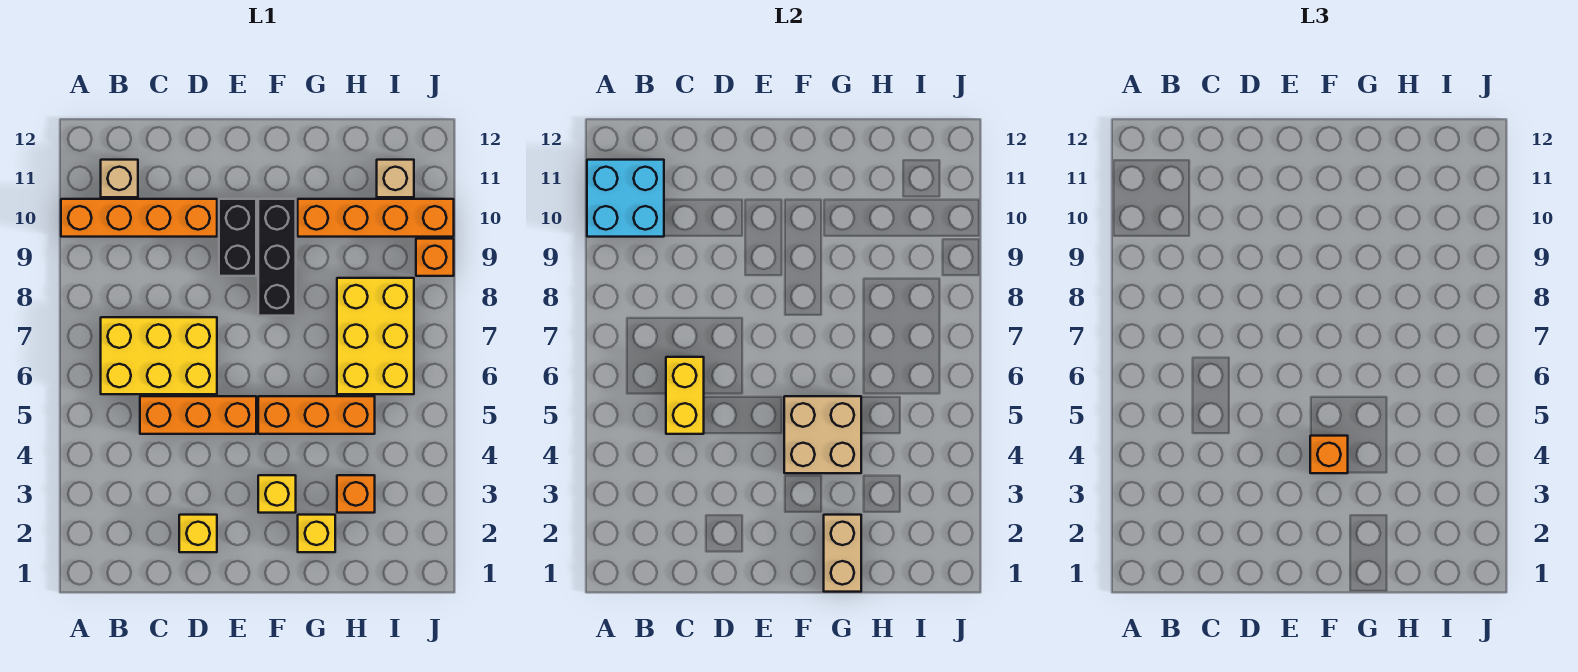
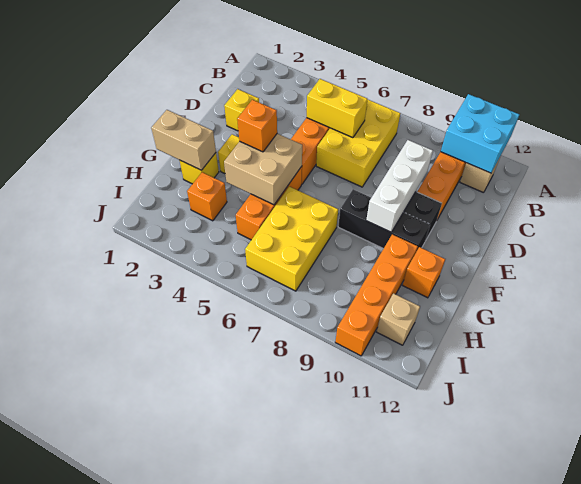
none -> white brick D9:F9 level 2
yellow brick H6:I8 level 1 -> yellow brick G6:I7 level 1
orange brick J9 level 1 -> orange brick G11 level 1

